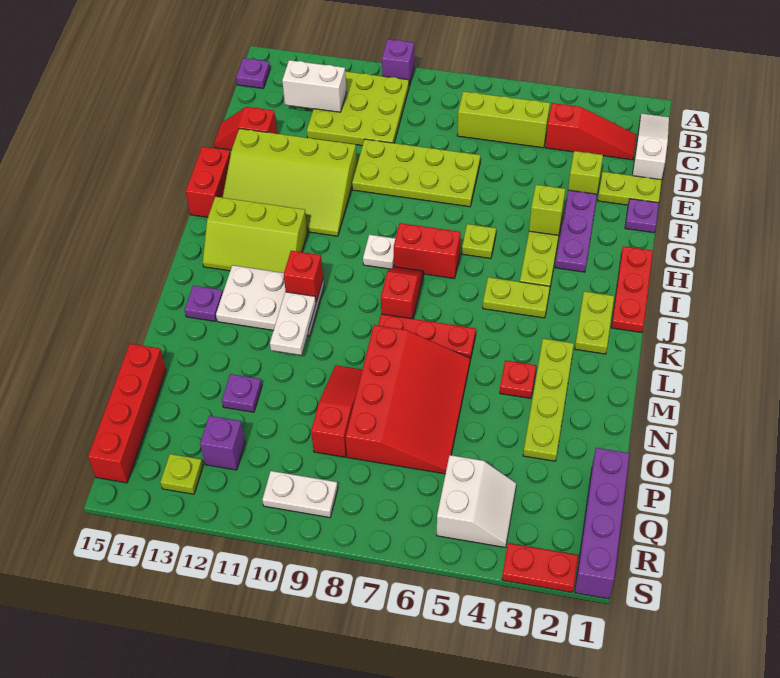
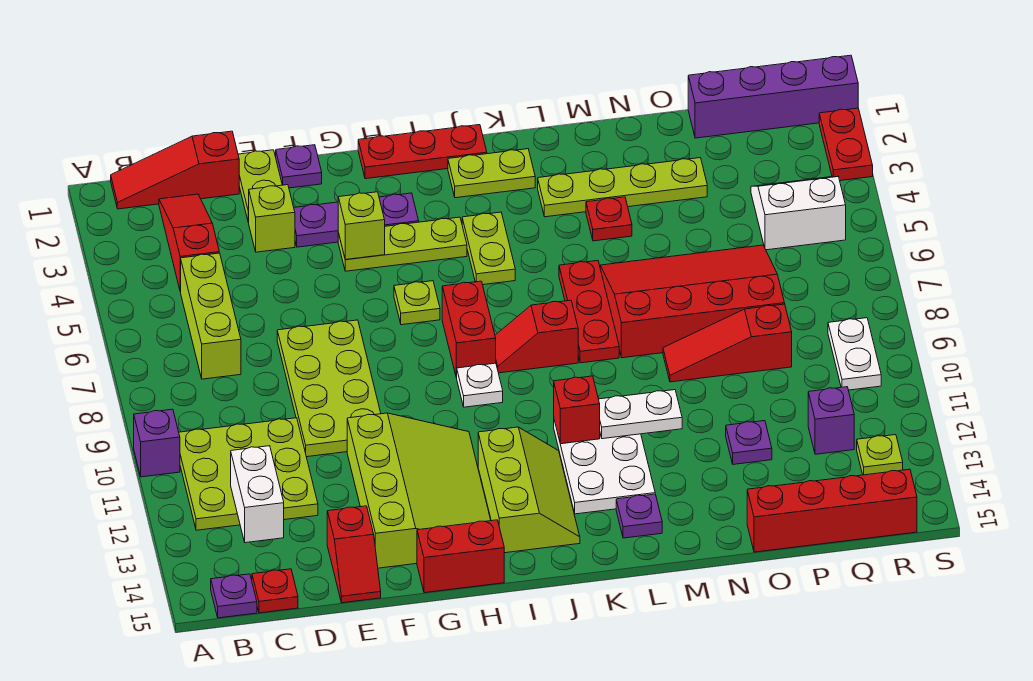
white slope B1:D1 level 1 top D -> red slope B1:D1 level 1 top D
none -> red plate C15 level 1

